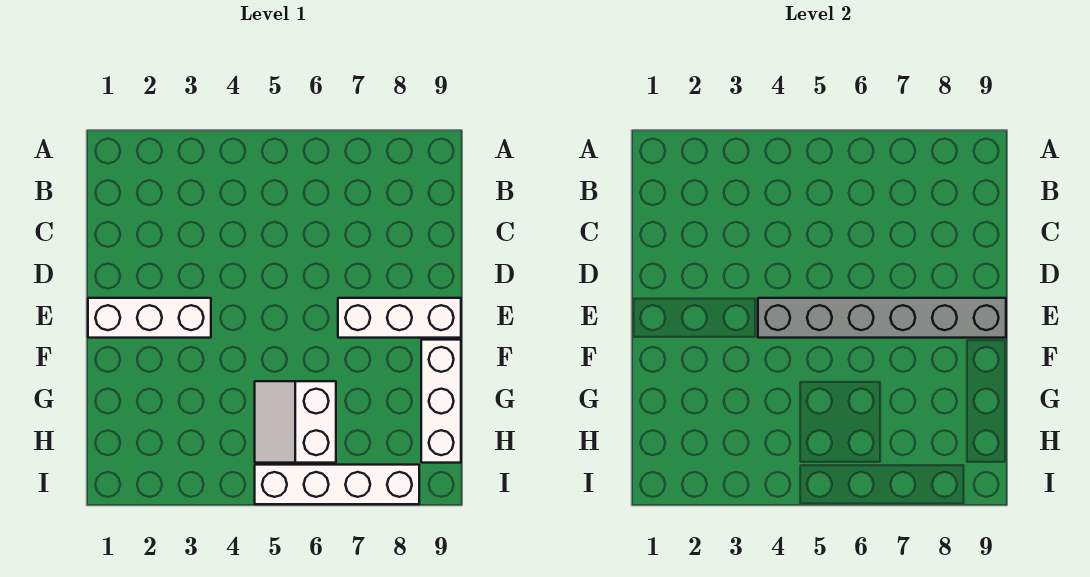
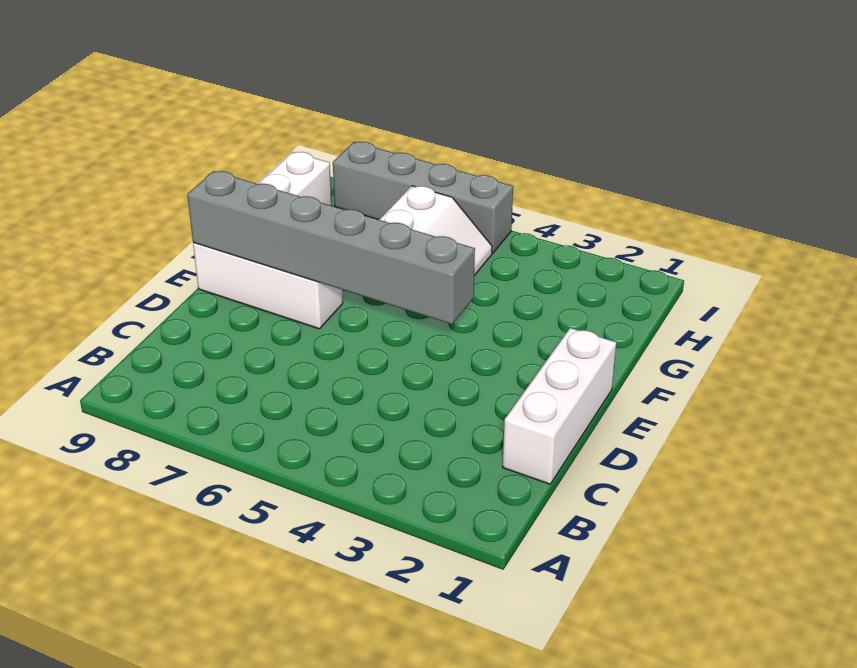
white brick E1:E3 level 1 -> white brick C1:E1 level 1
white brick I5:I8 level 1 -> grey brick I5:I8 level 1

